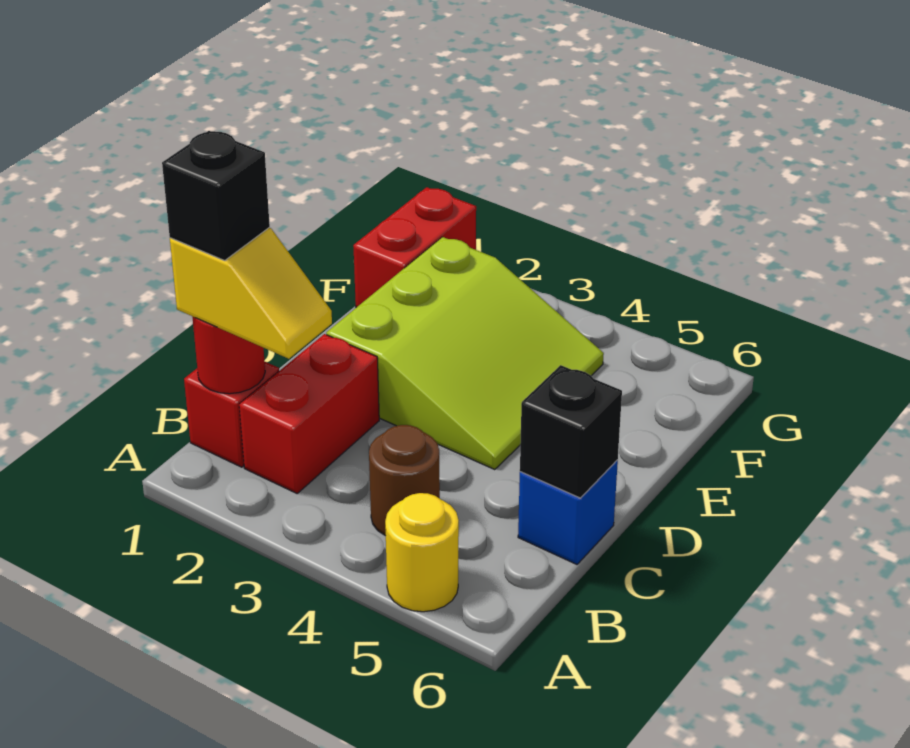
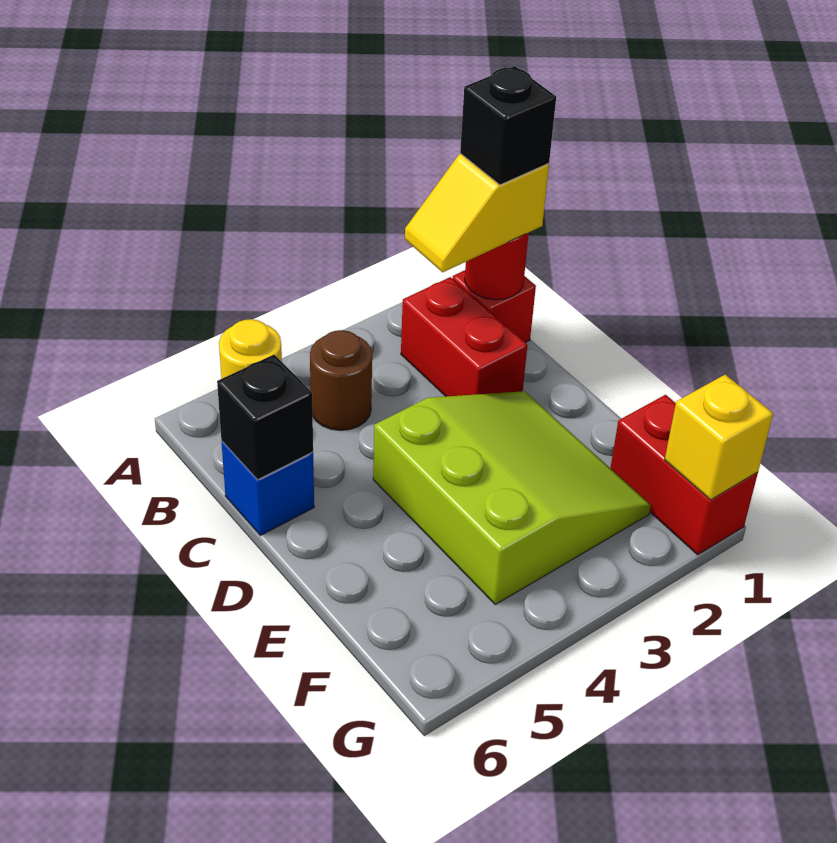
lime slope D2:F4 level 1 top 2 -> lime slope D2:F4 level 1 top 4
none -> yellow brick G1 level 2

